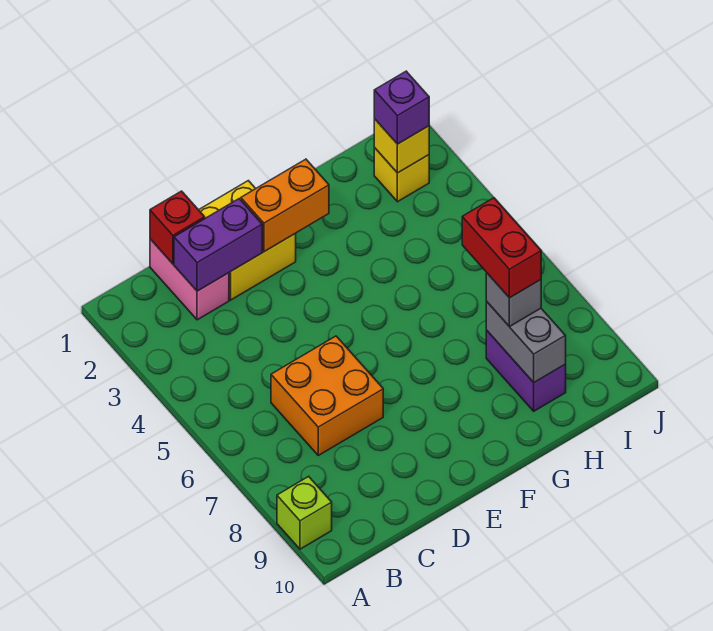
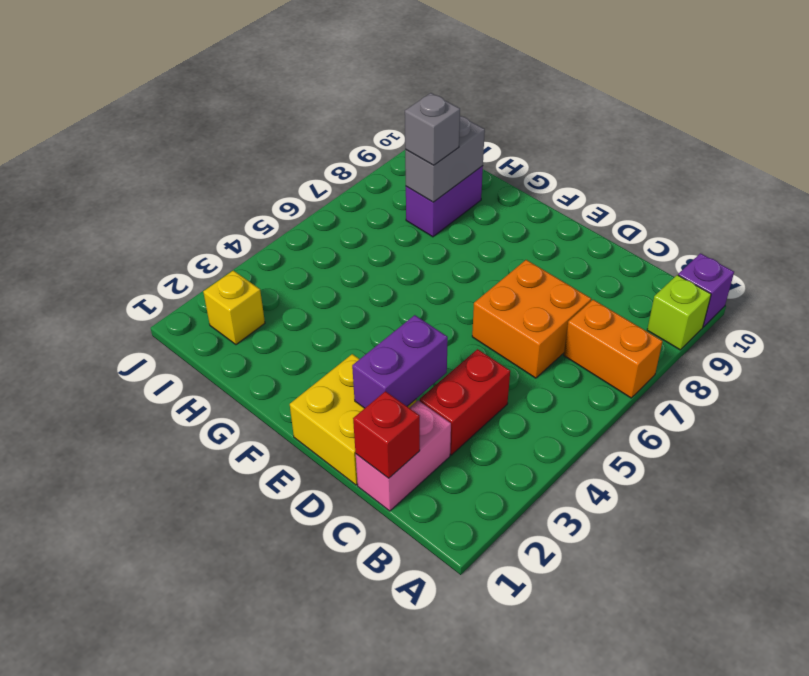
purple brick C2:D2 level 2 -> purple brick D2:D3 level 2
orange brick E2:F2 level 2 -> orange brick A7:B7 level 1
red brick H7:H8 level 4 -> red brick C3:C4 level 1
yellow brick I2 level 2 -> none
purple brick I2 level 3 -> purple brick A10 level 1

